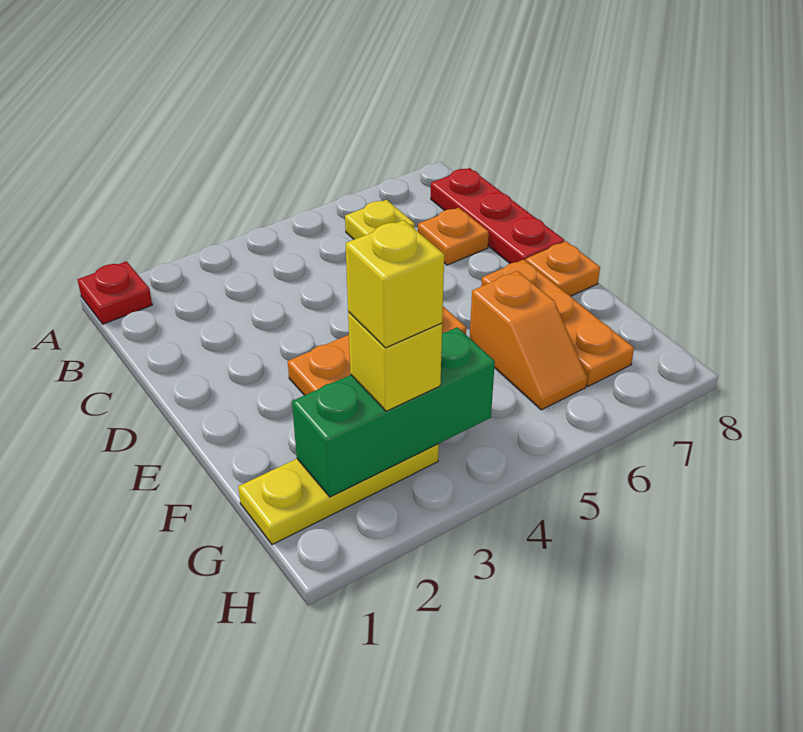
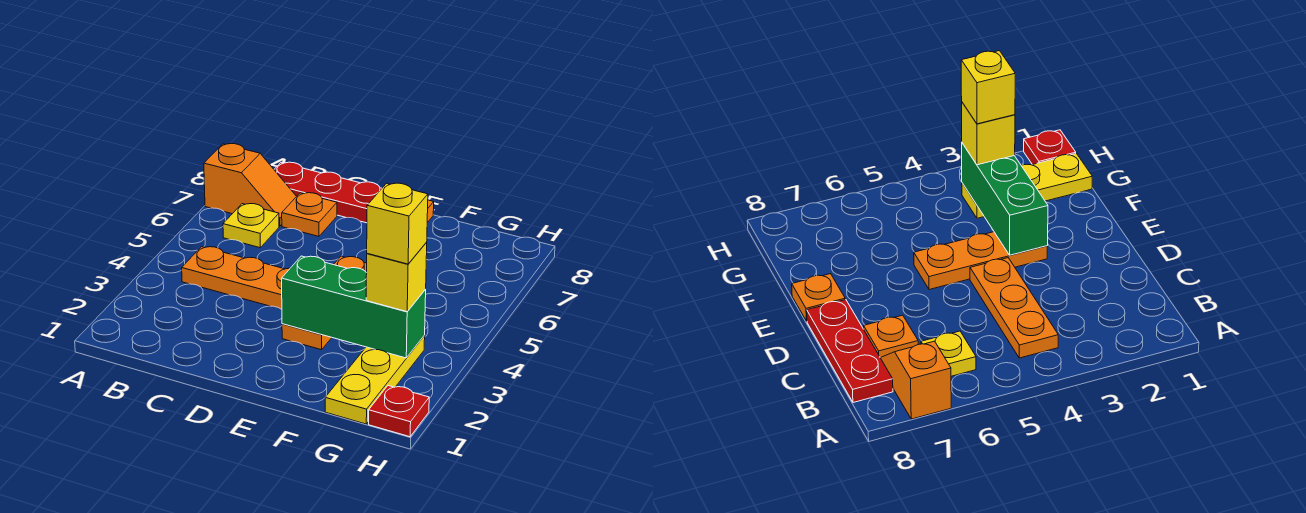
red plate A1 level 1 -> red plate H1 level 1
orange plate E7:G7 level 1 -> orange plate B4:D4 level 1
orange slope F6:G6 level 1 top F -> orange slope A7:B7 level 1 top A
green brick G2:G4 level 2 -> green brick E3:G3 level 2

